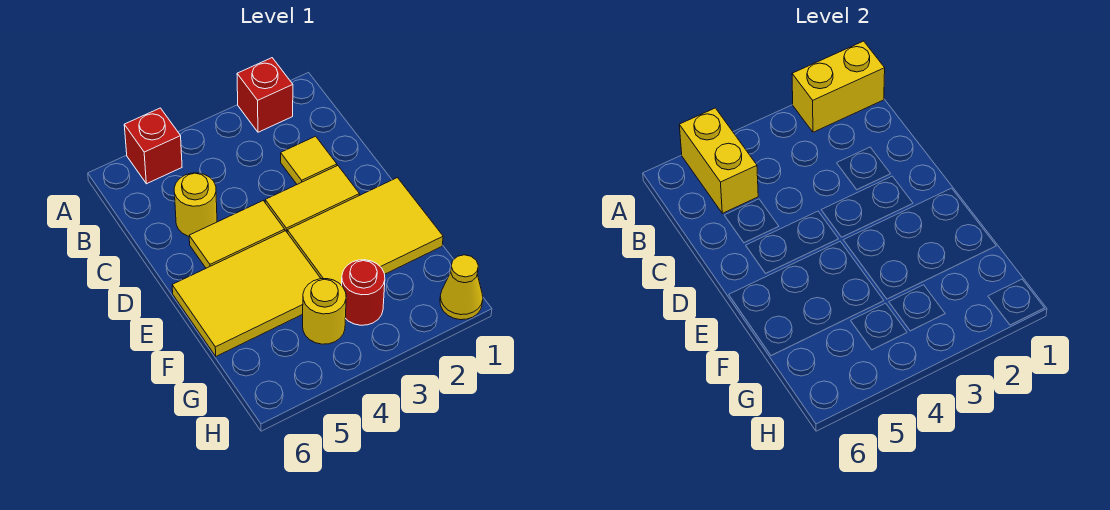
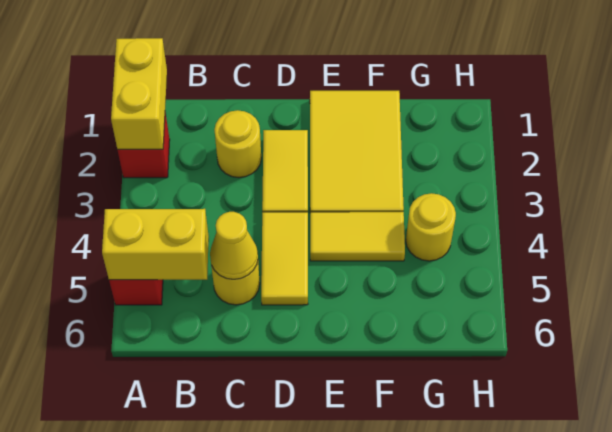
yellow tile C2 level 1 -> yellow round brick C2 level 1
yellow tile E4:F6 level 1 -> yellow tile E4:F4 level 1
red round brick G3 level 1 -> none
yellow cone H1 level 1 -> yellow cone C5 level 2

